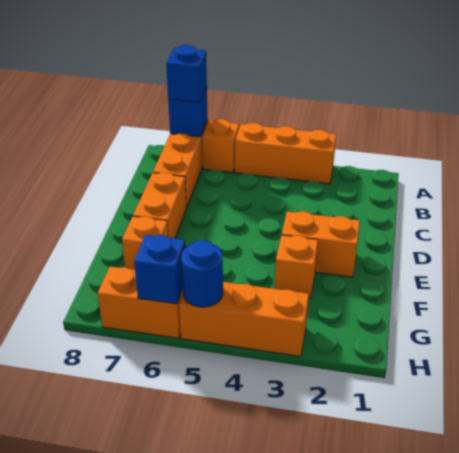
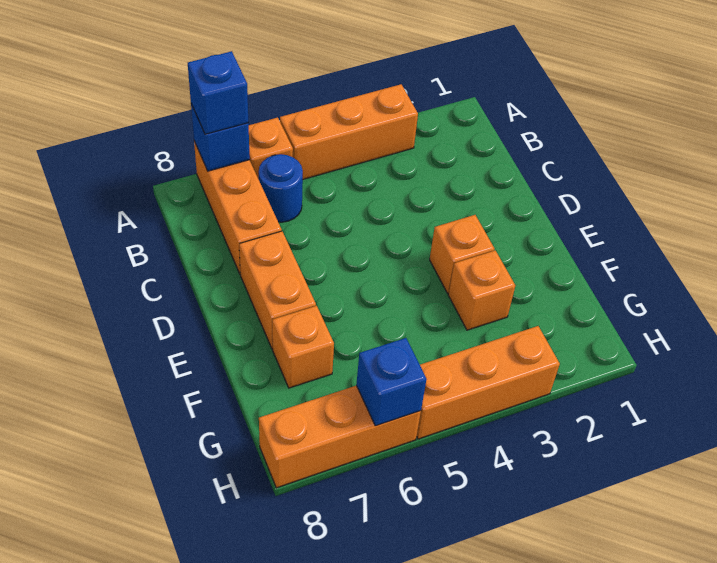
orange brick E2:E3 level 1 -> orange brick E3 level 1
blue round brick H5 level 2 -> blue round brick B6 level 1
orange brick H6:H7 level 1 -> orange brick H6:H8 level 1

